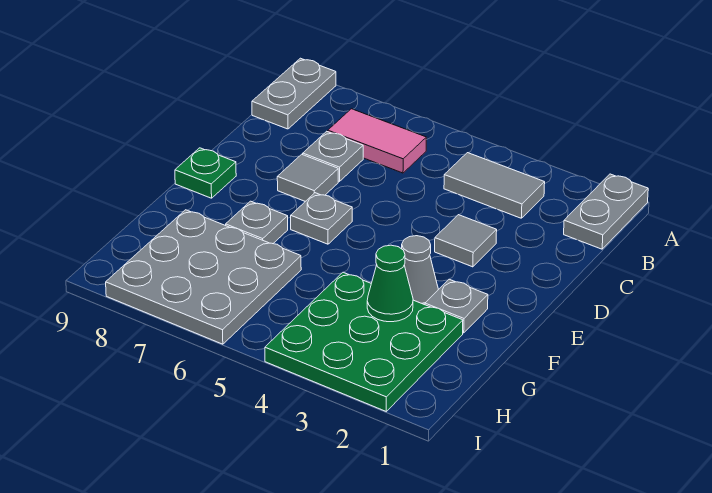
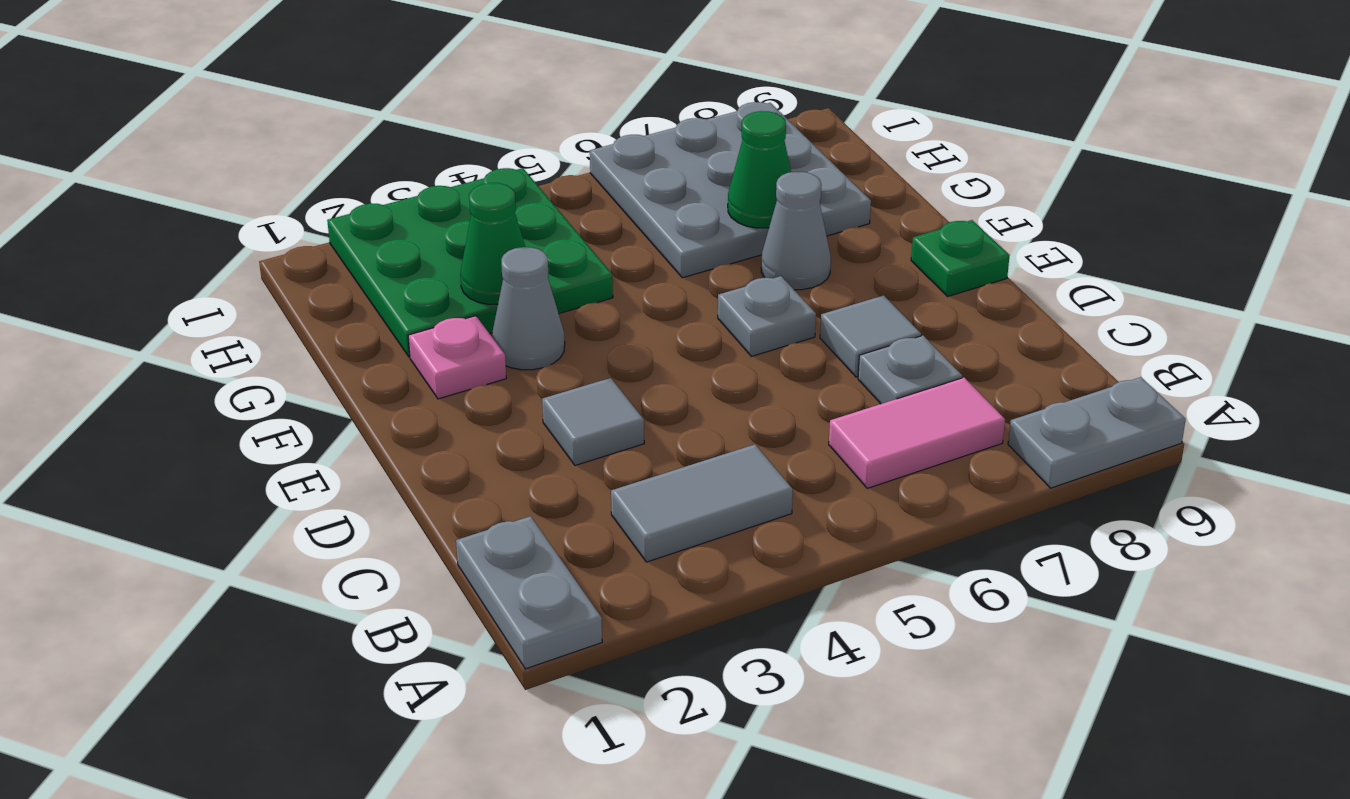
grey plate A9:B9 level 1 -> grey plate A8:A9 level 1
grey plate F2 level 1 -> pink plate F2 level 1
grey plate F7 level 1 -> grey cone F7 level 1
none -> green cone G7 level 2

